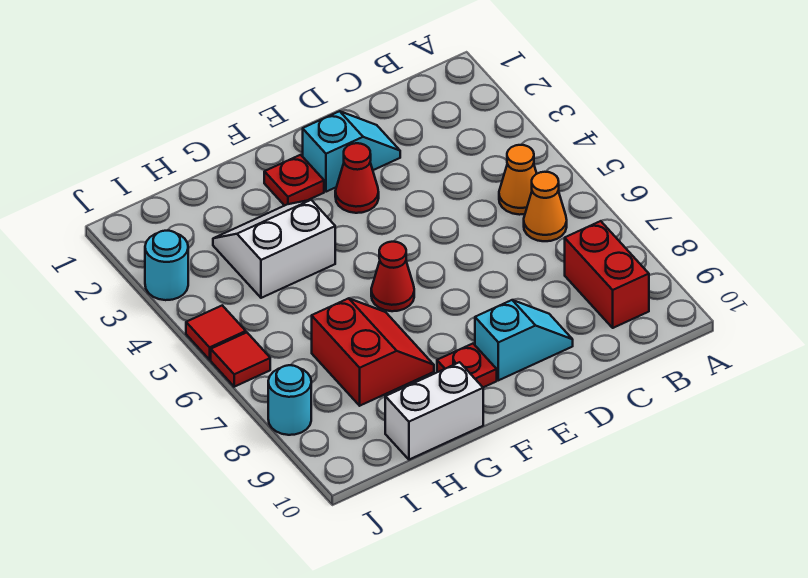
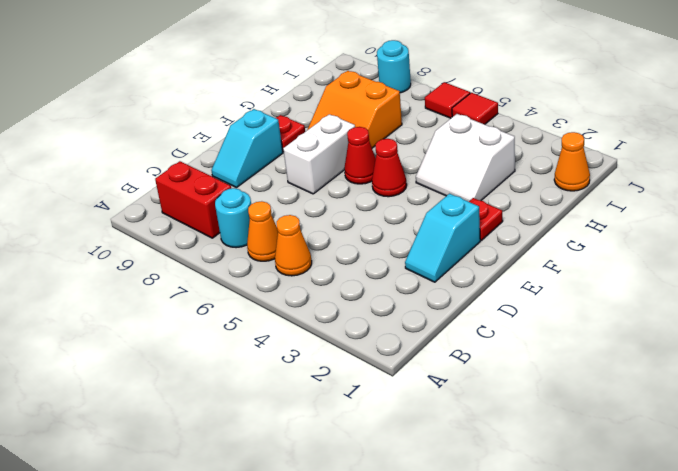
red cone E3 level 1 -> red cone F5 level 1
white slope G3:H4 level 1 top 4 -> white slope G3:H4 level 1 top H
red slope G7:H8 level 1 top H -> orange slope G7:H8 level 1 top H
white brick G10:H10 level 1 -> white brick E7:F7 level 1
none -> orange cone I1 level 1
cyan round brick J3 level 1 -> cyan round brick B7 level 1

